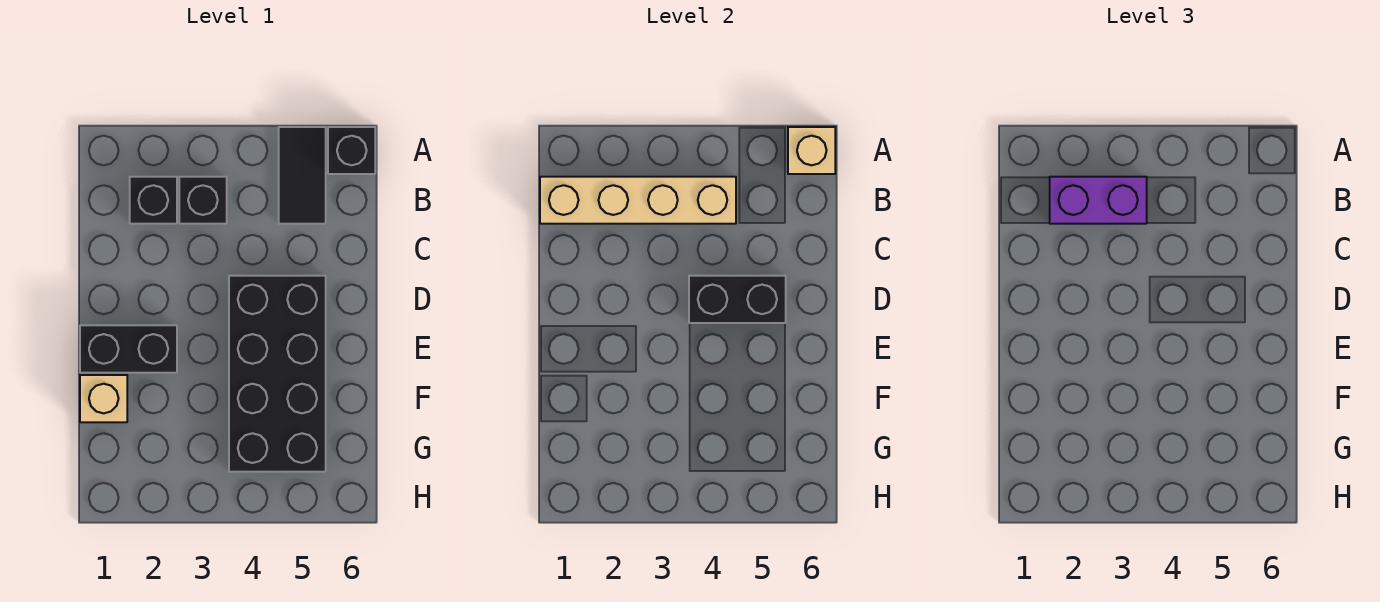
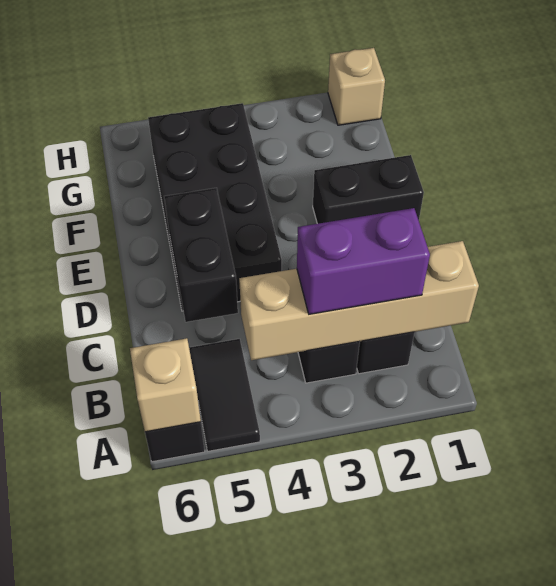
black brick D4:D5 level 2 -> black brick C5:D5 level 2
tan brick F1 level 1 -> tan brick H1 level 1

